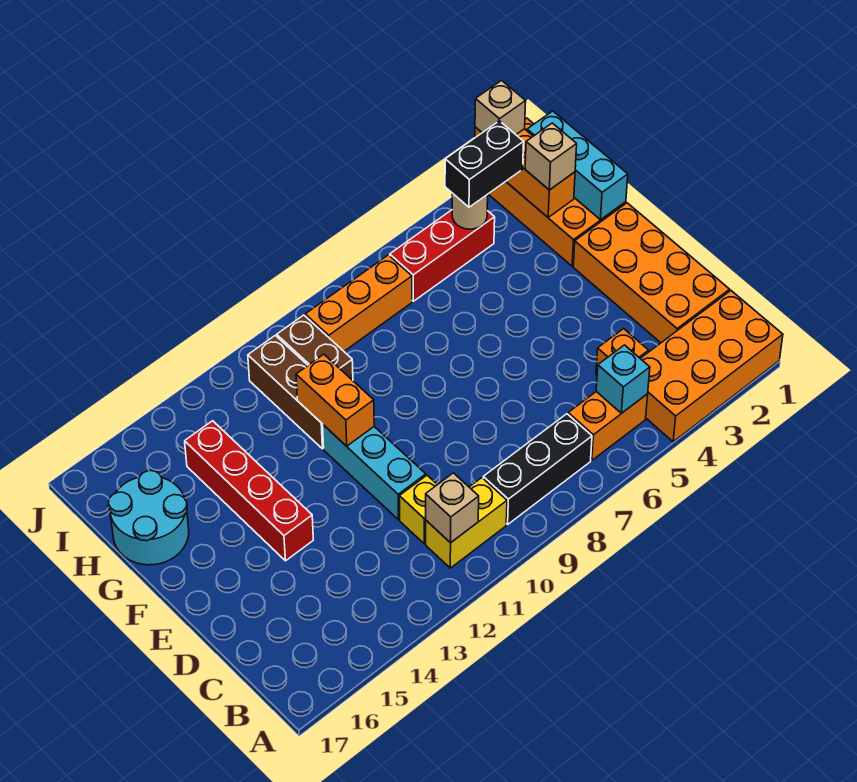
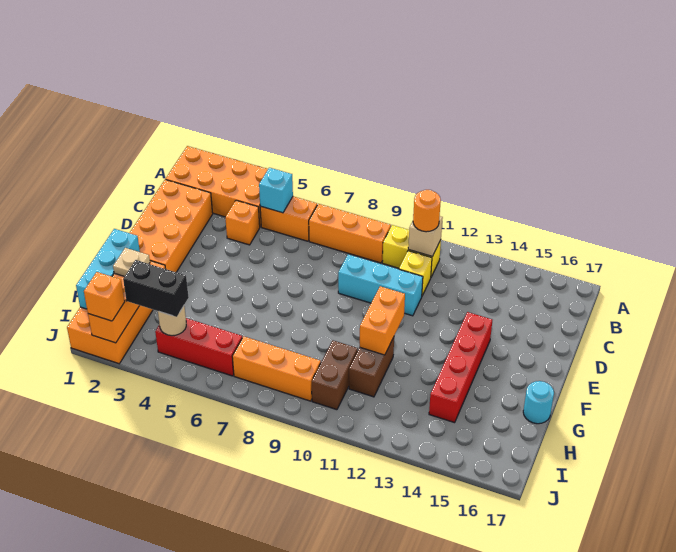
black brick B7:B9 level 1 -> orange brick B7:B9 level 1
none -> orange round brick B11 level 3
cyan brick D11:F11 level 1 -> cyan brick D9:D11 level 1
brown brick G11:I11 level 1 -> brown brick G11:H11 level 1
cyan round brick G16:H17 level 1 -> cyan round brick G17 level 1
tan brick H2 level 3 -> tan plate H2 level 3
tan brick J2 level 3 -> orange brick J2 level 3

